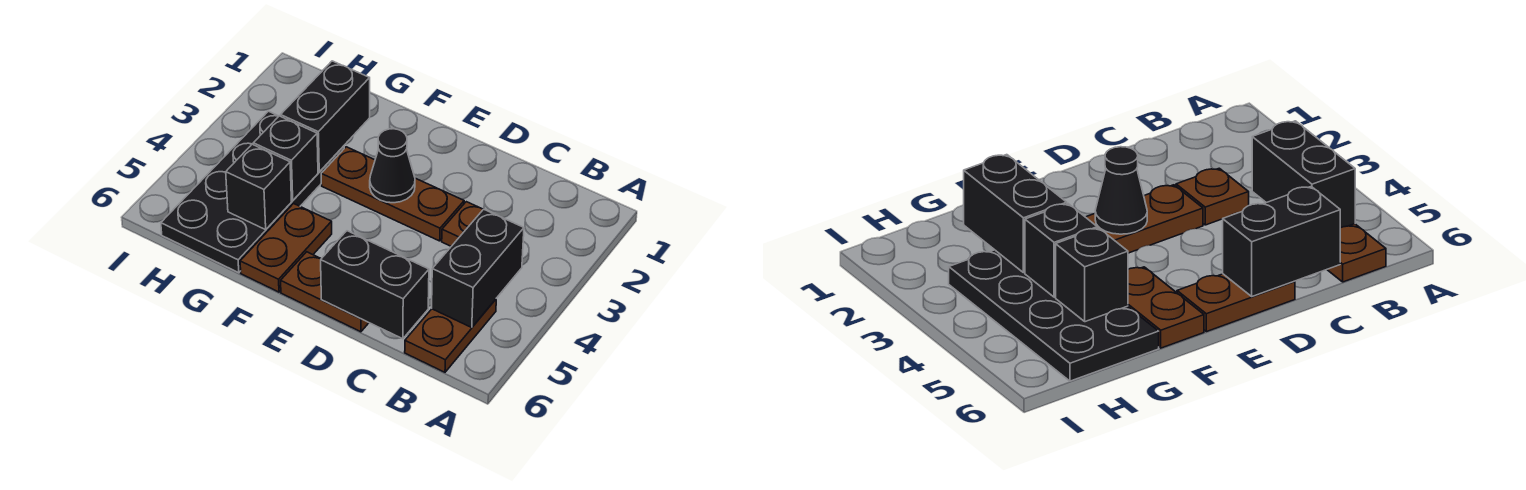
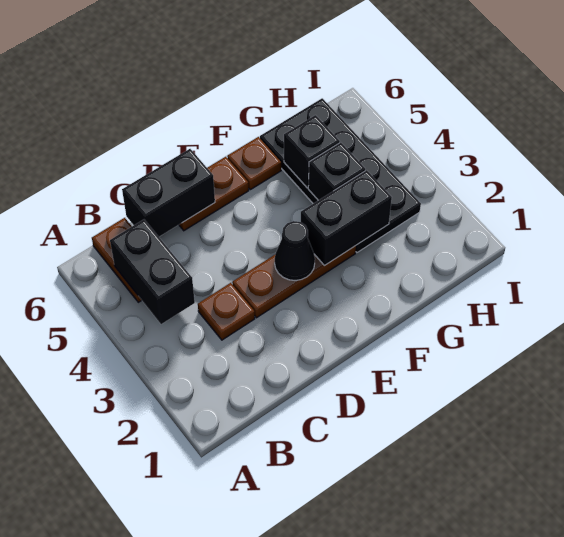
brown plate F5:F6 level 1 -> brown plate F6 level 1
black brick G2:G3 level 2 -> black brick F3:G3 level 2

